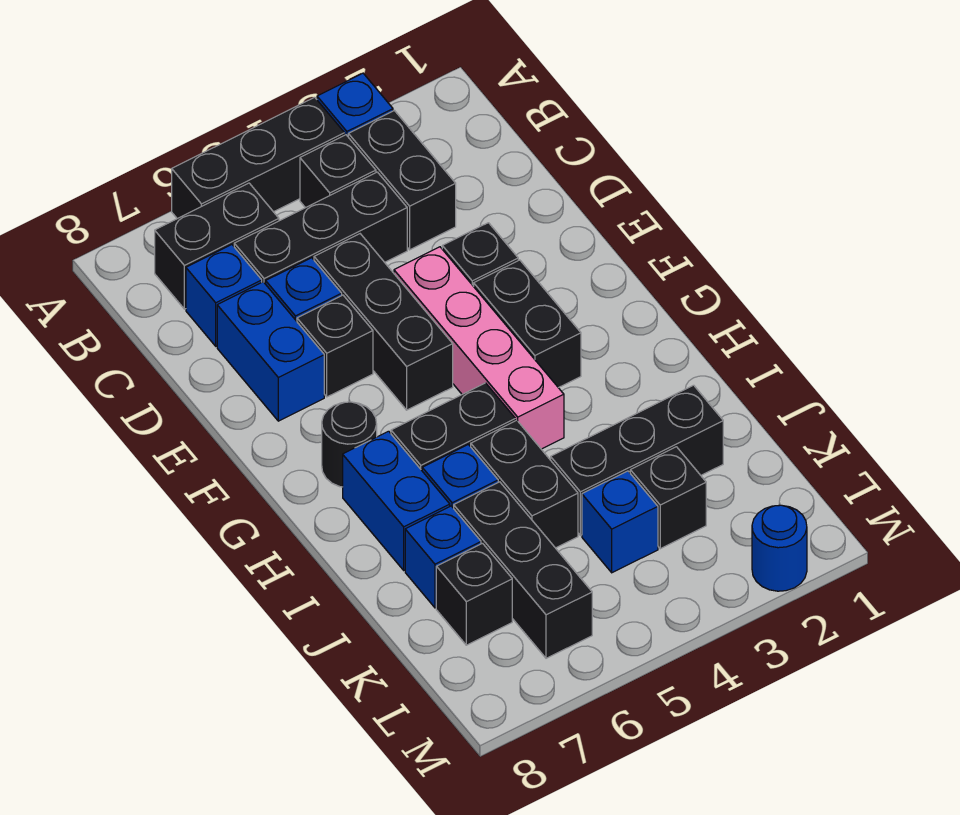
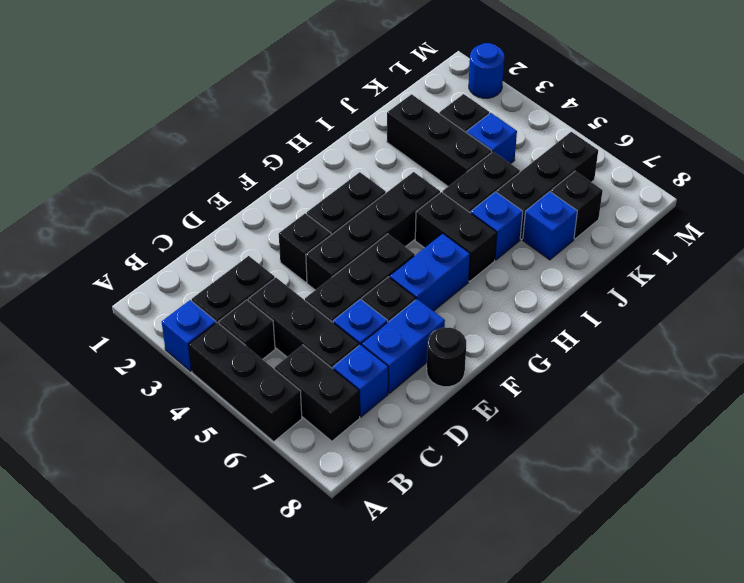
pink brick E4:H4 level 1 -> black brick E4:H4 level 1
black round brick G7 level 1 -> black round brick E8 level 1
blue brick H7:I7 level 1 -> blue brick F6:G6 level 1

